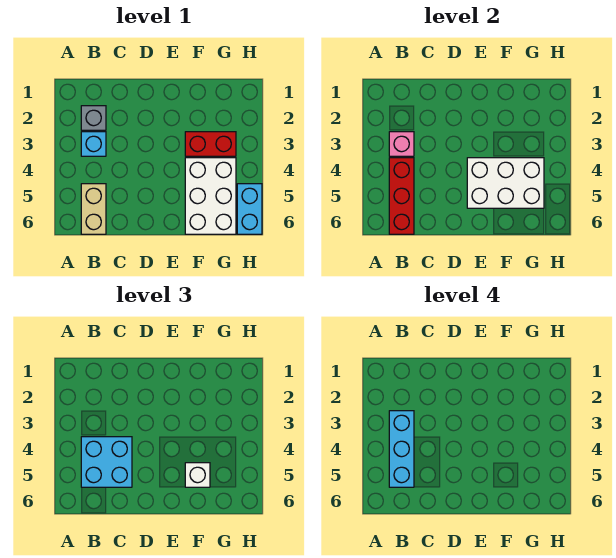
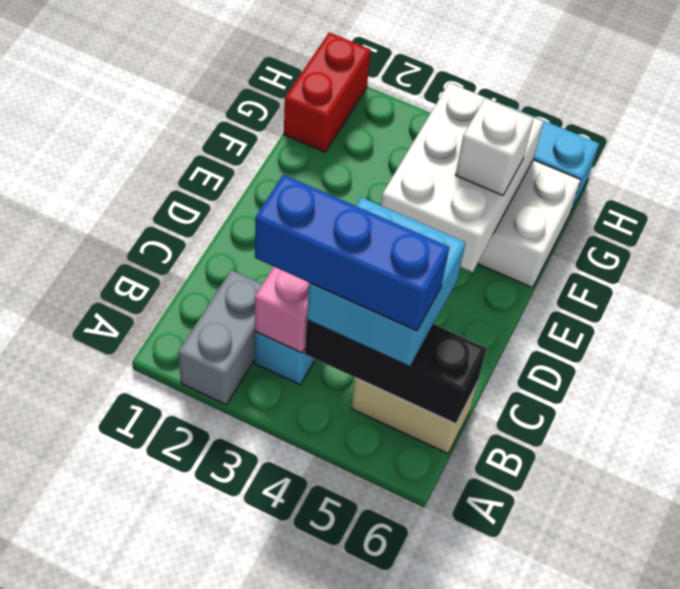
grey brick B2 level 1 -> grey brick A2:B2 level 1
cyan brick B3:B5 level 4 -> blue brick B3:B5 level 4
red brick B4:B6 level 2 -> black brick B4:B6 level 2
red brick F3:G3 level 1 -> red brick G1:H1 level 1

